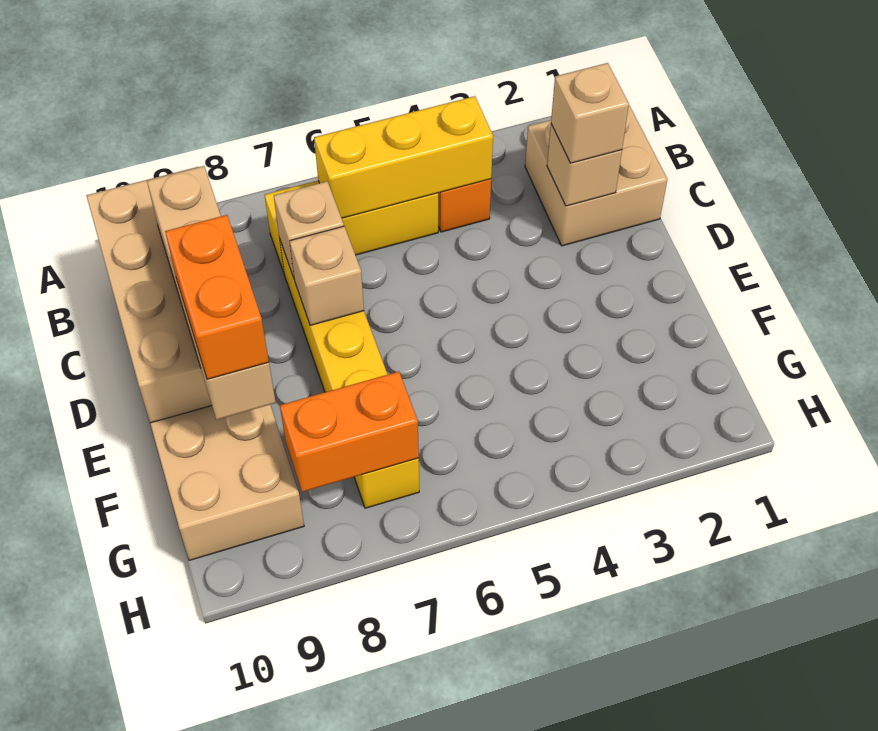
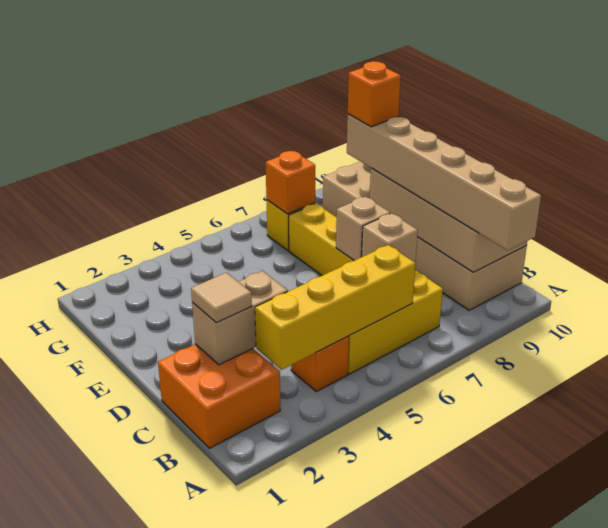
tan brick B1:C2 level 1 -> orange brick B1:C2 level 1
yellow brick B4:B6 level 2 -> yellow brick B3:B6 level 2
tan brick C2 level 2 -> tan brick C2:C3 level 2
tan brick C2 level 3 -> tan tile C2 level 3
tan brick C9:F9 level 3 -> tan brick A9:F9 level 3
orange brick E9:F9 level 4 -> orange brick F9 level 4
orange brick G7:G8 level 2 -> orange brick G7 level 2

